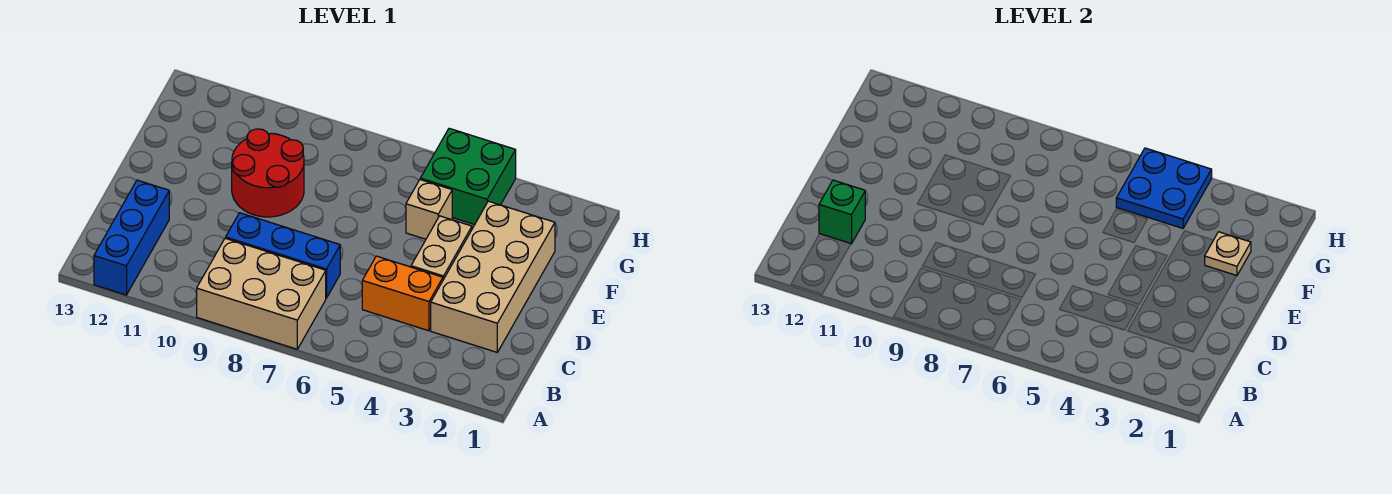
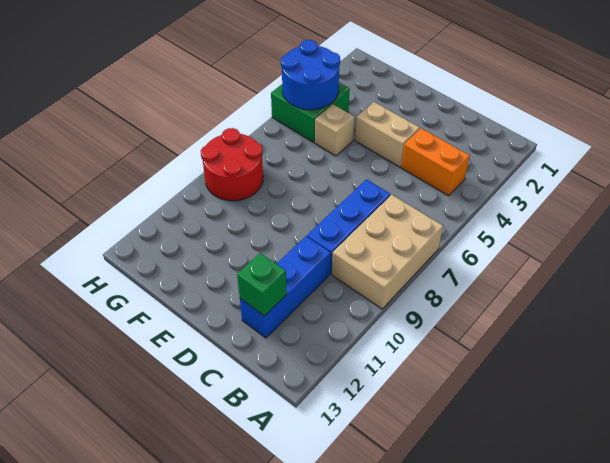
blue brick A12:C12 level 1 -> blue brick C10:C12 level 1
tan brick C2:F3 level 1 -> none
orange brick C4:C5 level 1 -> orange brick B4:C4 level 1
red round brick E9:F10 level 1 -> red round brick G8:H9 level 1
tan plate F2 level 2 -> none
blue plate G4:H5 level 2 -> blue round brick G4:H5 level 2

